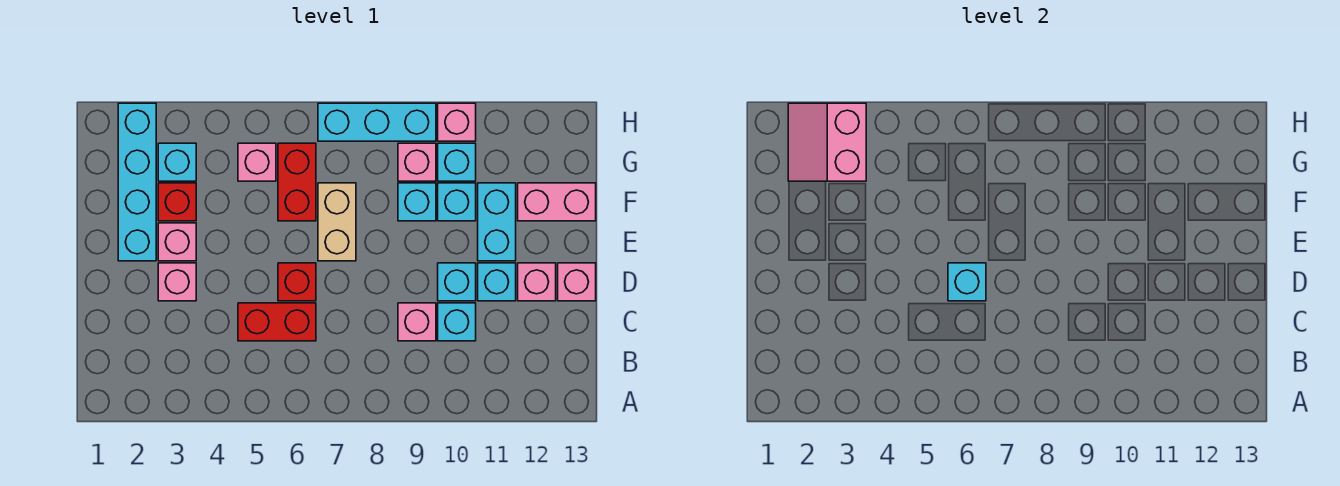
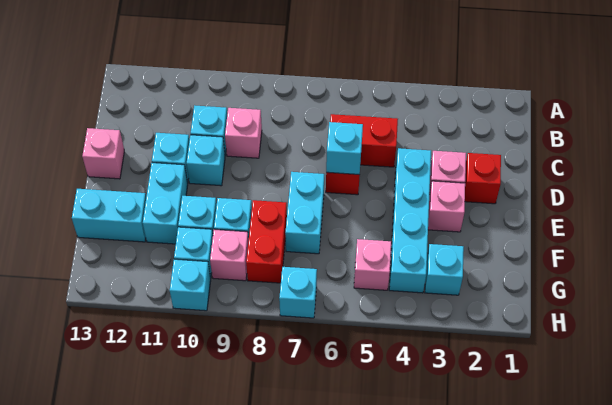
pink brick D12 level 1 -> none
cyan brick E2:H2 level 1 -> cyan brick D4:G4 level 1
tan brick E7:F7 level 1 -> cyan brick E7:F7 level 1
red brick F3 level 1 -> red brick D2 level 1
red brick F6:G6 level 1 -> red brick F8:G8 level 1
pink brick F12:F13 level 1 -> cyan brick F12:F13 level 1
pink slope G2:H3 level 2 top 3 -> none
cyan brick H7:H9 level 1 -> cyan brick H7 level 1
pink brick H10 level 1 -> cyan brick H10 level 1

